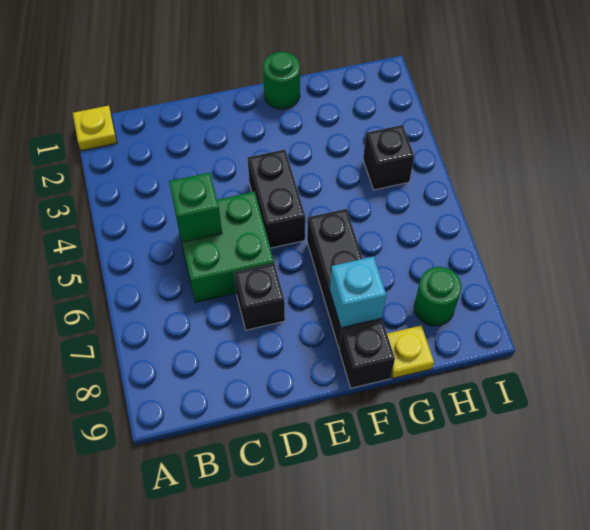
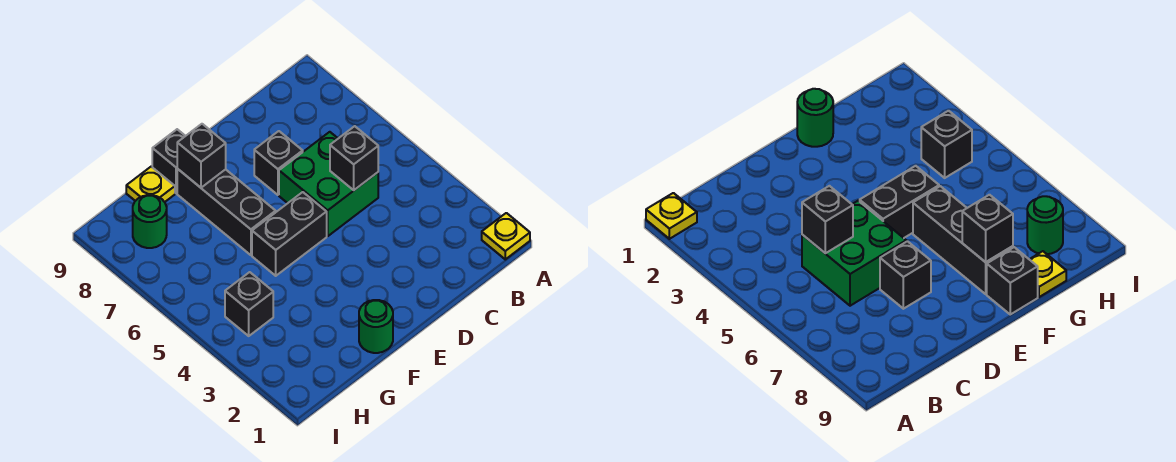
green brick C5 level 2 -> black brick C5 level 2
black brick E4:E5 level 1 -> black brick E5:F5 level 1
cyan brick F8 level 2 -> black brick F8 level 2

